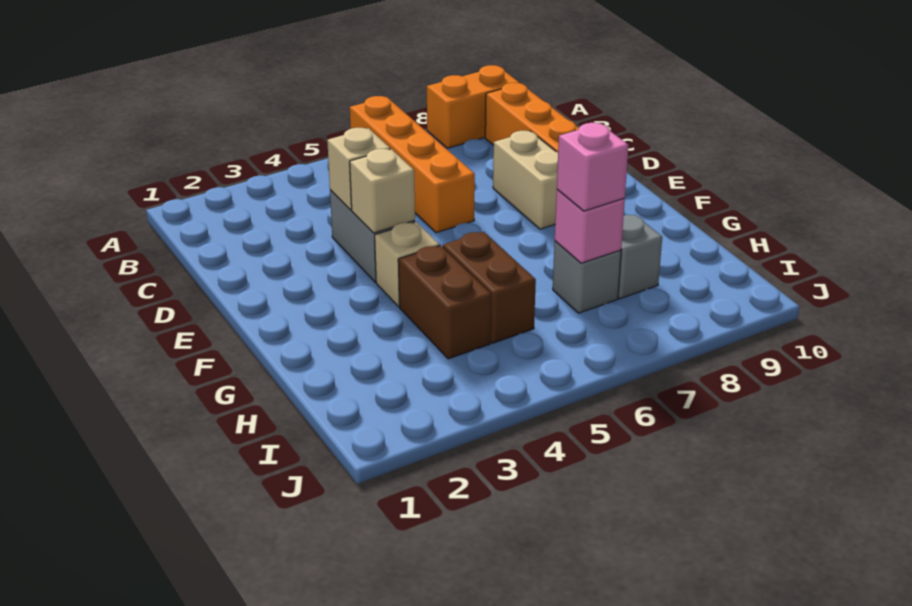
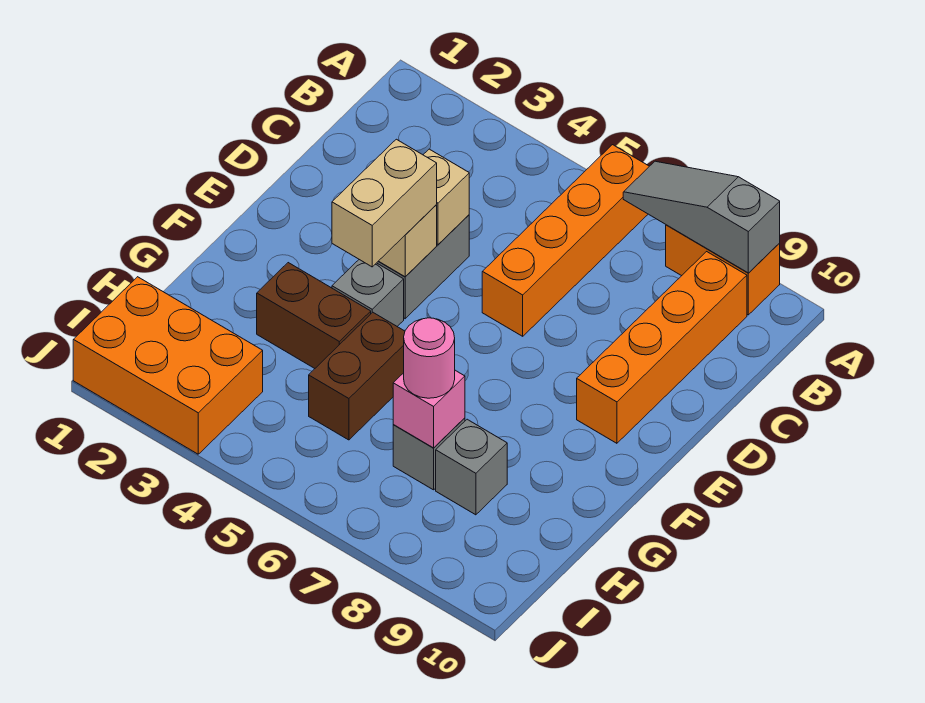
none -> grey slope A7:A9 level 2 top 9
tan brick D8:E8 level 1 -> tan brick E4:F4 level 3
tan brick F4 level 1 -> grey brick F4 level 1
brown brick G4:H4 level 1 -> brown brick G3:G4 level 1
pink brick H7 level 3 -> pink round brick H7 level 3
none -> orange brick I1:J3 level 1

